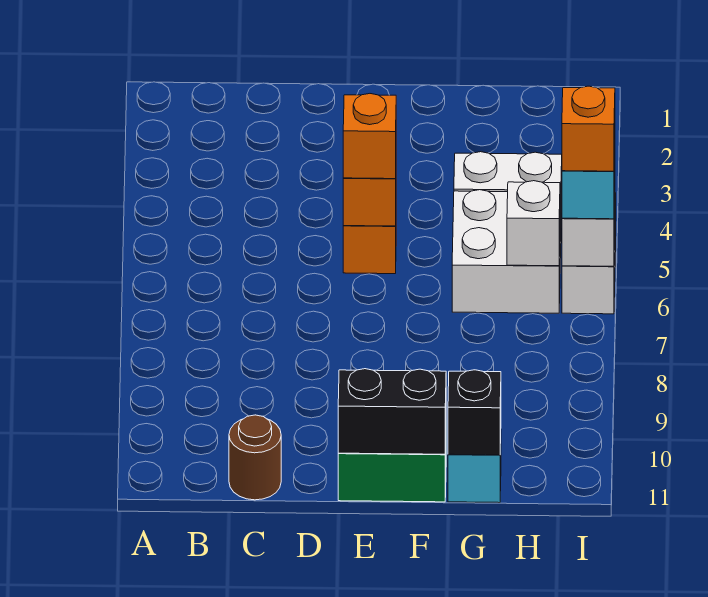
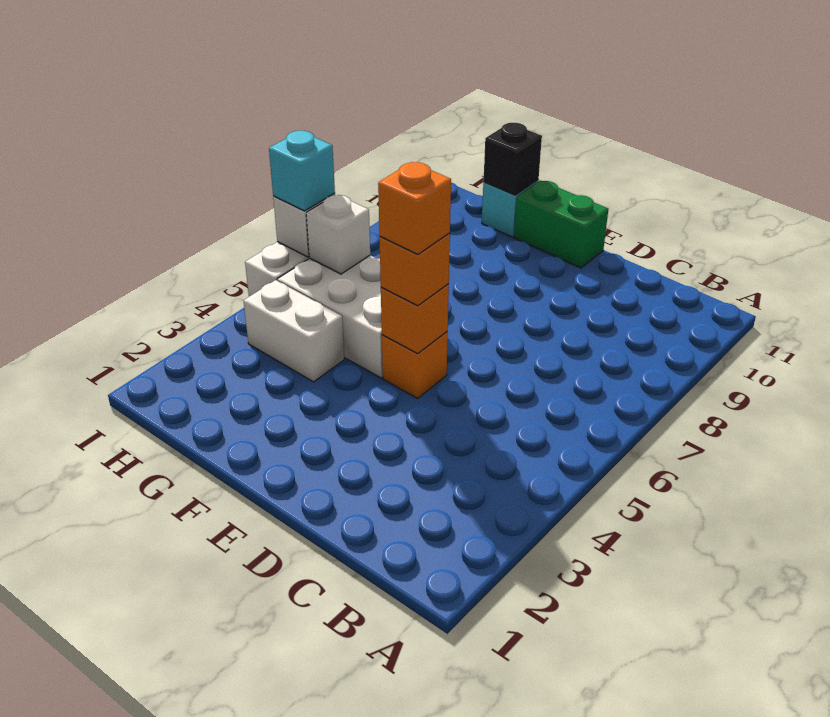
brown round brick C11 level 1 -> none
black brick E11:F11 level 2 -> none
white brick G5:H6 level 1 -> white brick F5:H6 level 1
orange brick I6 level 4 -> orange brick E5 level 4

